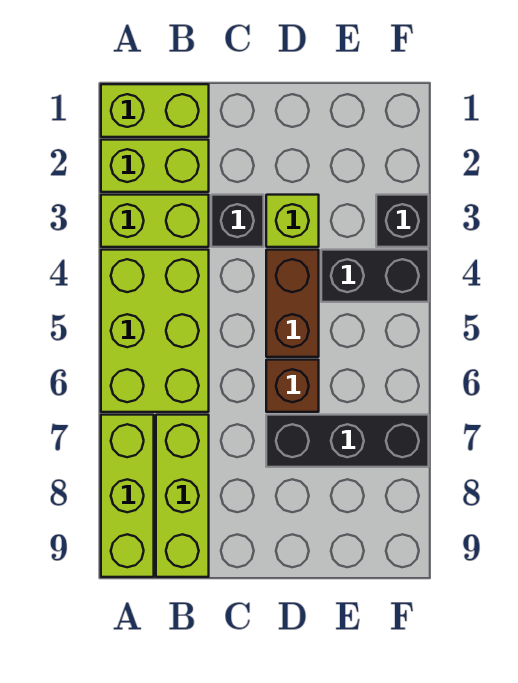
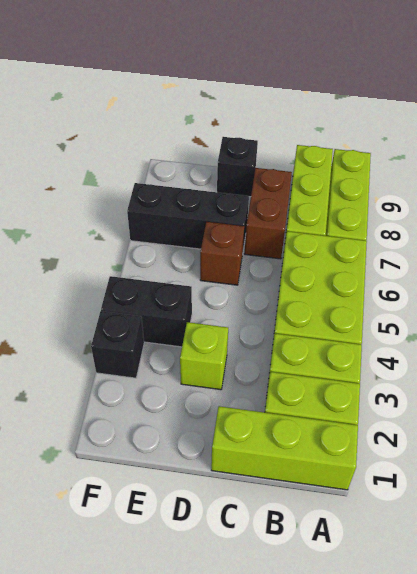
lime brick A1:B1 level 1 -> lime brick A1:C1 level 1
black brick C3 level 1 -> black brick D9 level 1
brown brick D4:D5 level 1 -> brown brick C7:C8 level 1

